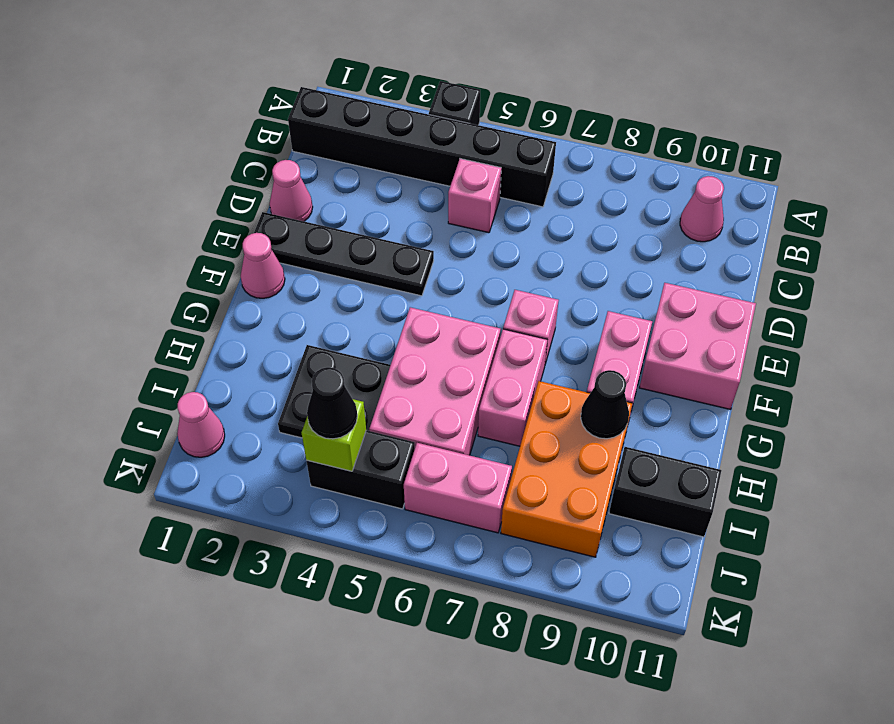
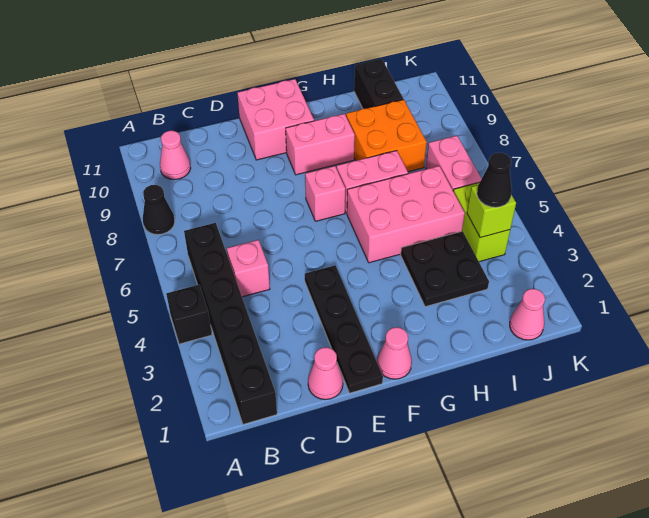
orange brick H8:J9 level 1 -> orange brick H8:I9 level 1
black cone H9 level 2 -> black cone A8 level 1
black brick J4:J5 level 1 -> lime brick J4:J5 level 1

